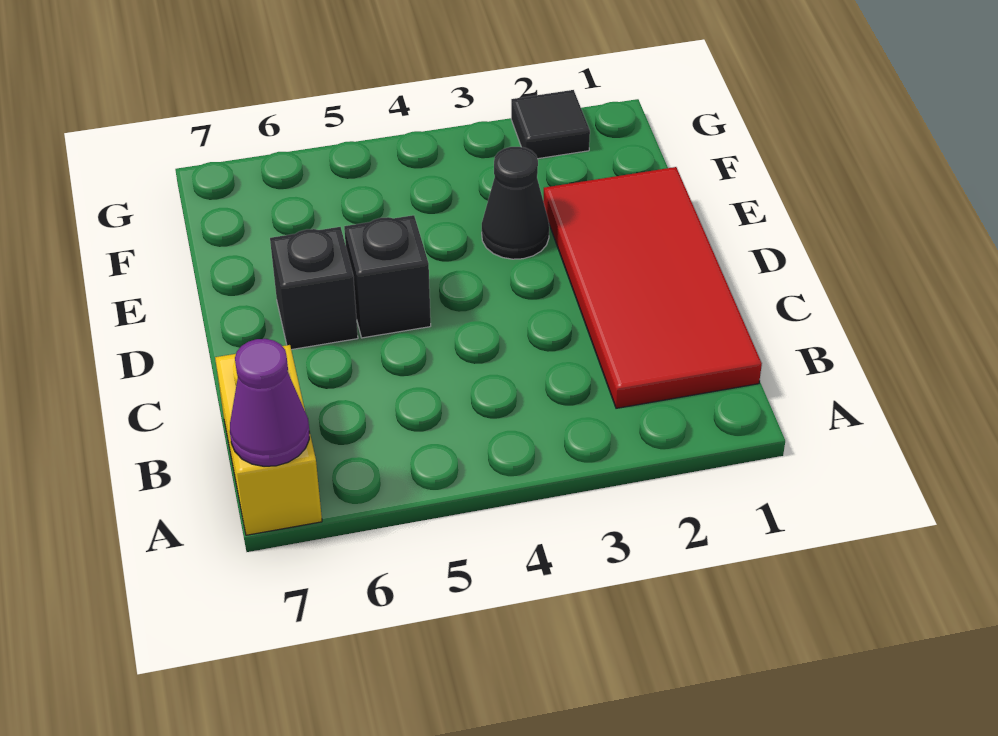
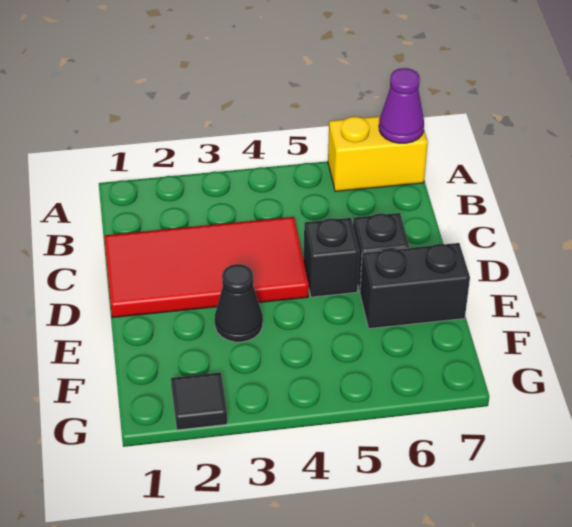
yellow brick A7:B7 level 1 -> yellow brick A6:A7 level 1
red tile B1:E2 level 1 -> red tile C1:D4 level 1
none -> black brick E6:E7 level 1

